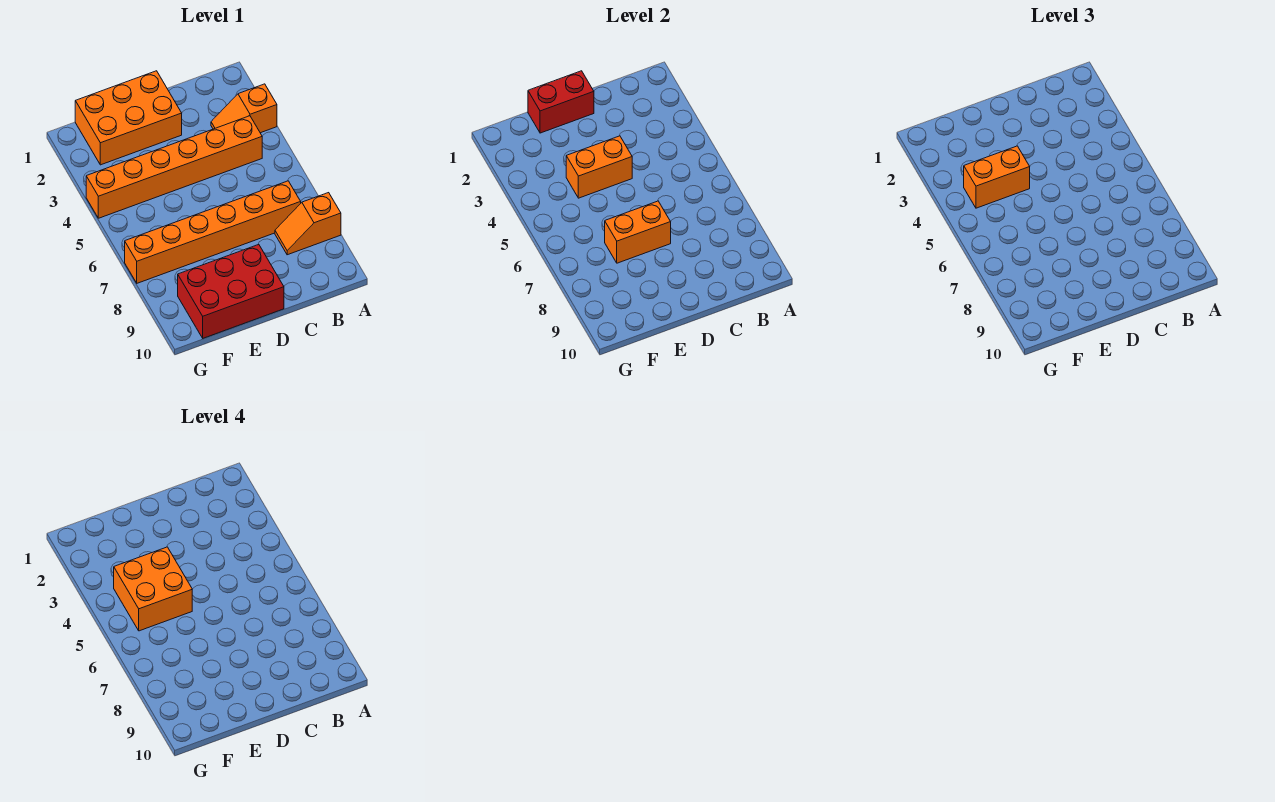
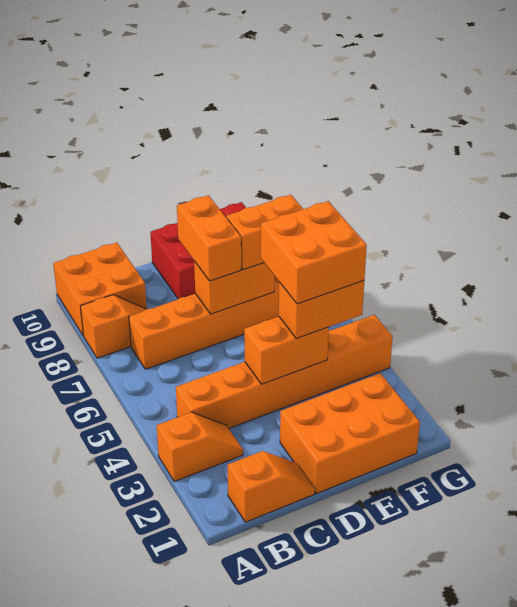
none -> orange brick A9:B10 level 1
none -> orange slope B1:C1 level 1 top B
red brick D1:E1 level 2 -> none
none -> orange brick D7:D8 level 3
none -> orange brick E7:F7 level 3

